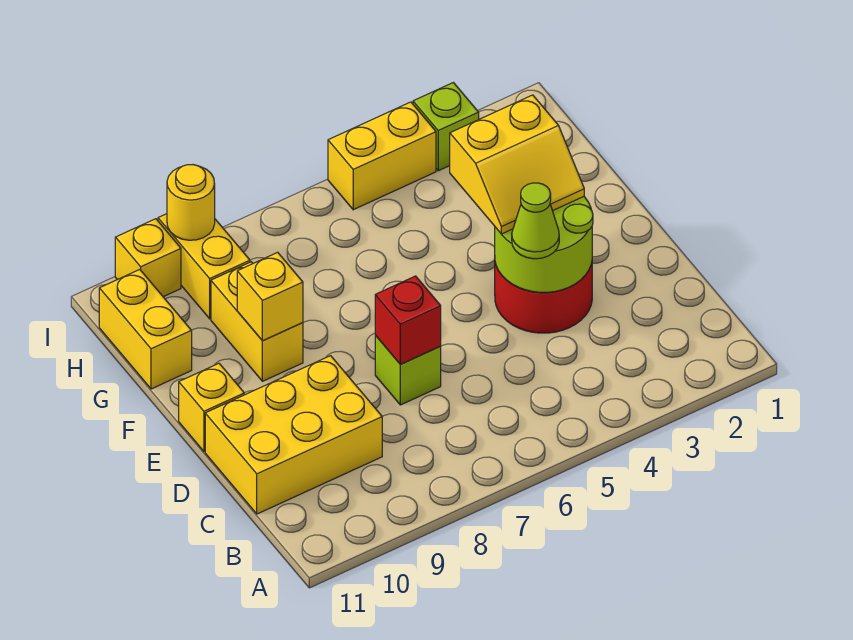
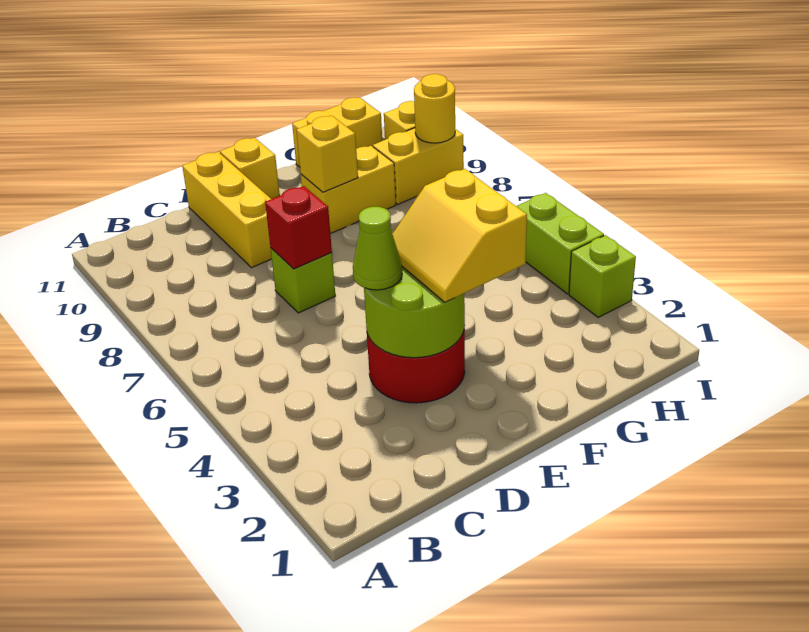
yellow brick C9:D11 level 1 -> yellow brick D9:D11 level 1
yellow brick I4:I5 level 1 -> lime brick I4:I5 level 1

